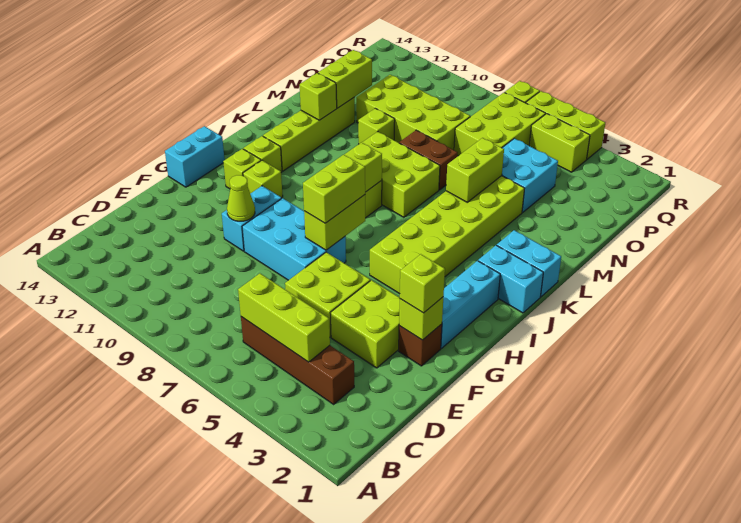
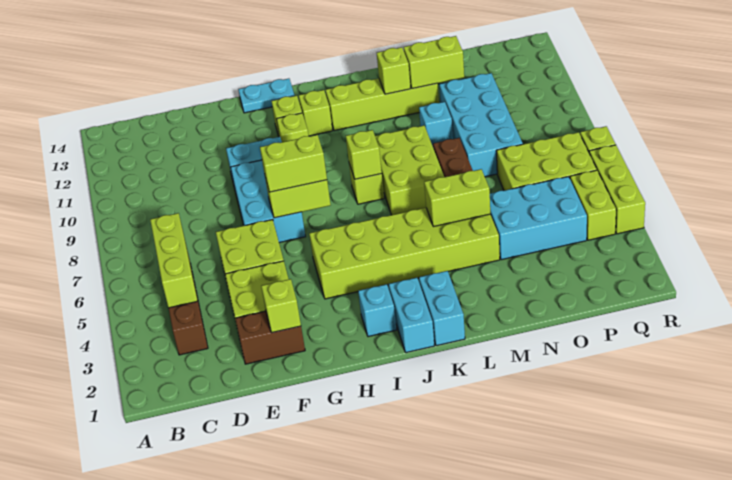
brown brick F2 level 1 -> brown brick E2:F2 level 1
lime brick F2 level 3 -> none
lime cone F10 level 2 -> none
cyan brick G2:I2 level 1 -> cyan brick I2 level 1
cyan brick G14:H14 level 1 -> cyan plate G14:H14 level 1
lime brick M10 level 1 -> cyan brick M10 level 1
cyan brick N4:O5 level 1 -> cyan brick N4:P5 level 1
lime brick N8:O11 level 1 -> cyan brick N8:O11 level 1

